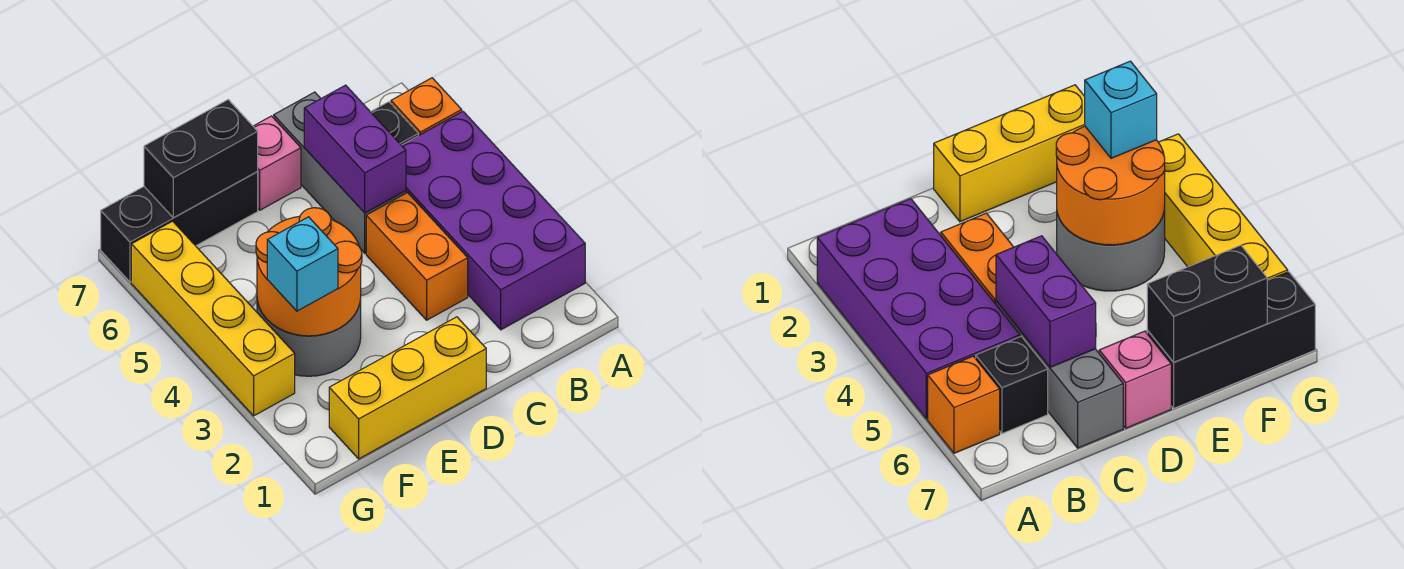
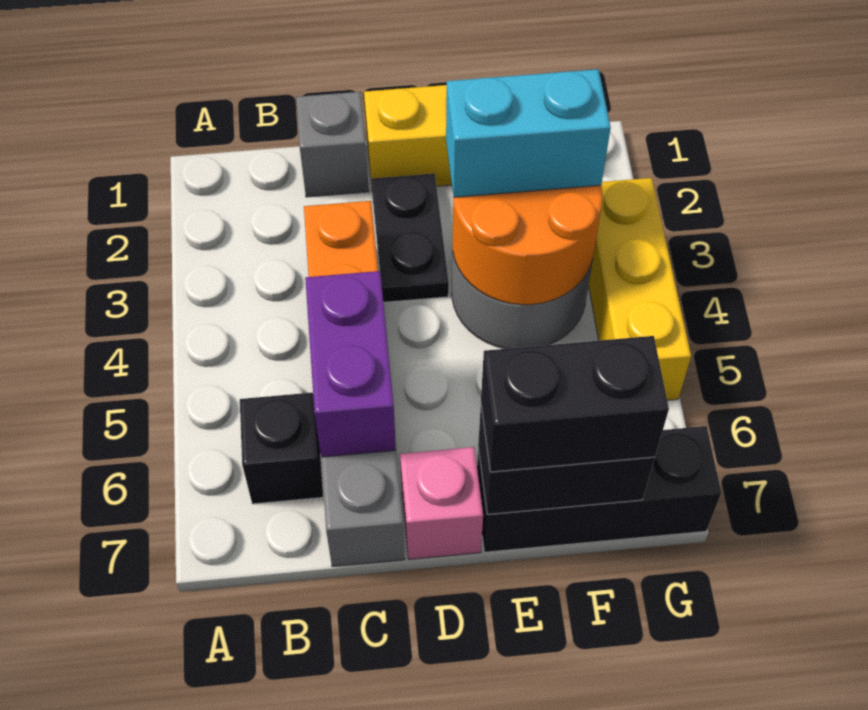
purple brick A2:B5 level 1 -> none
orange brick A6 level 1 -> none
none -> grey brick C1 level 1
none -> black plate D2:D3 level 1
none -> black brick E7:F7 level 3
cyan brick F3 level 3 -> cyan brick E3:F3 level 3
yellow brick G3:G6 level 1 -> yellow brick G3:G5 level 1

